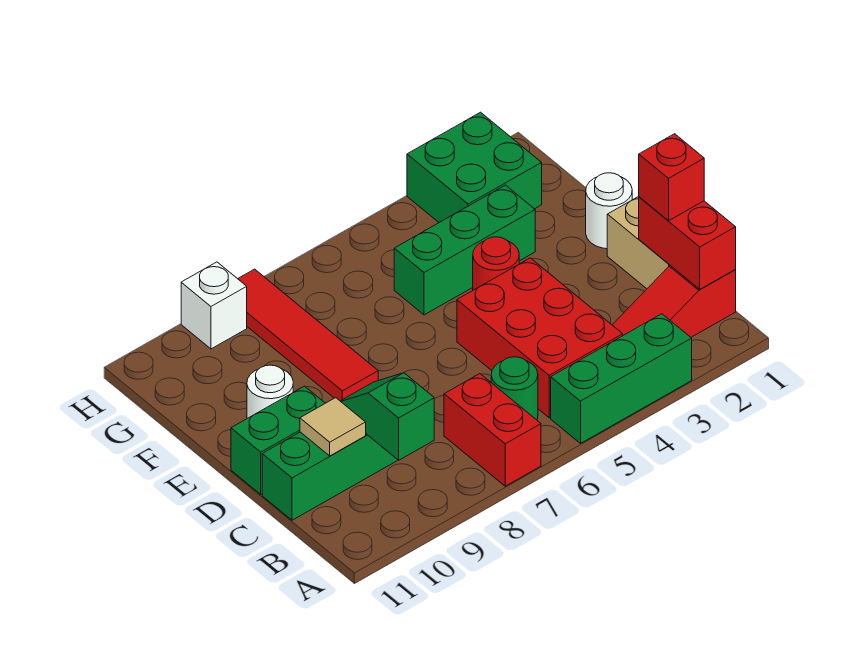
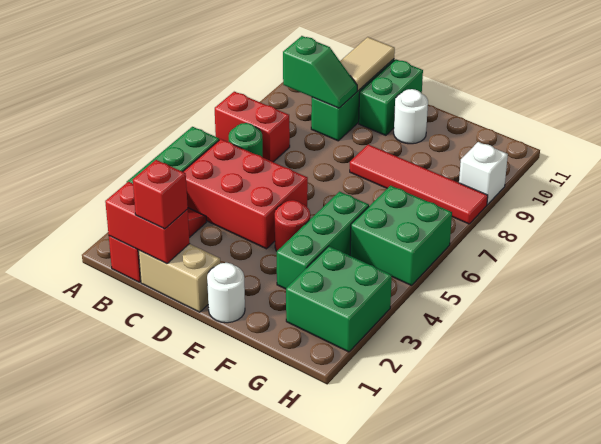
tan tile C10 level 2 -> tan tile C10:C11 level 2
none -> green brick G5:H6 level 1

